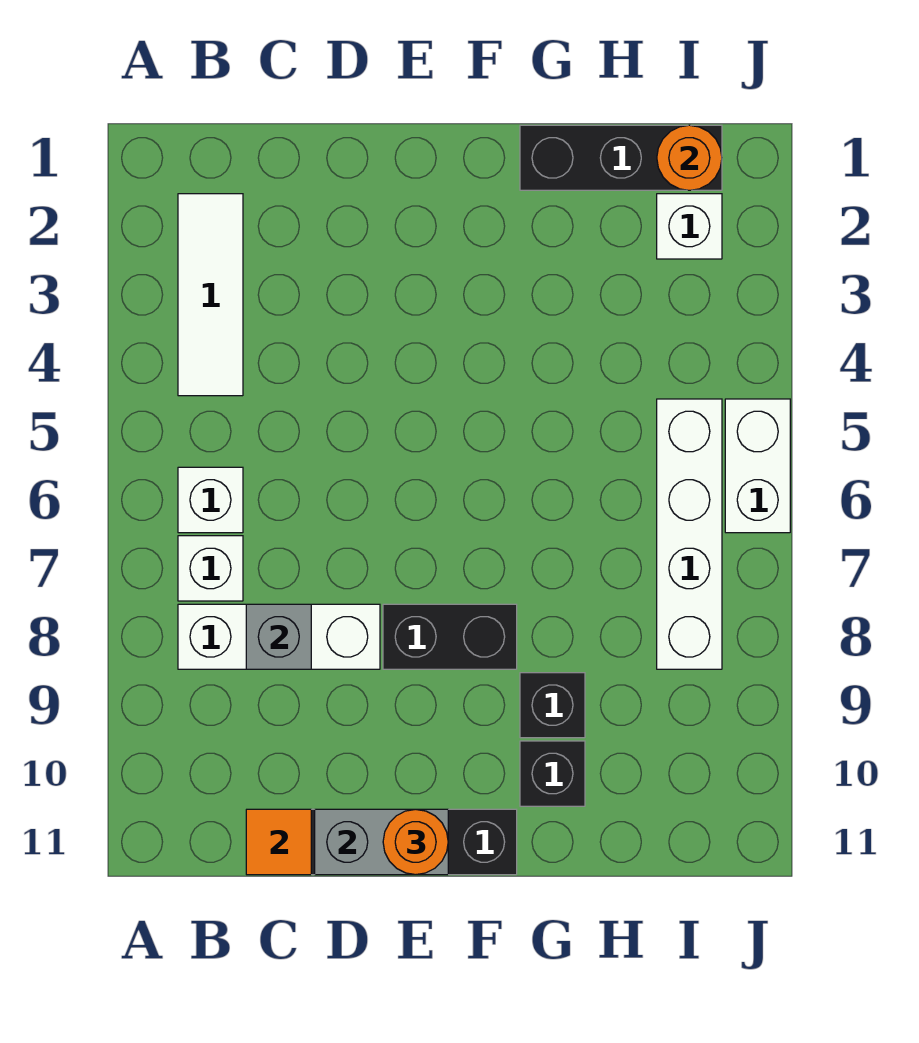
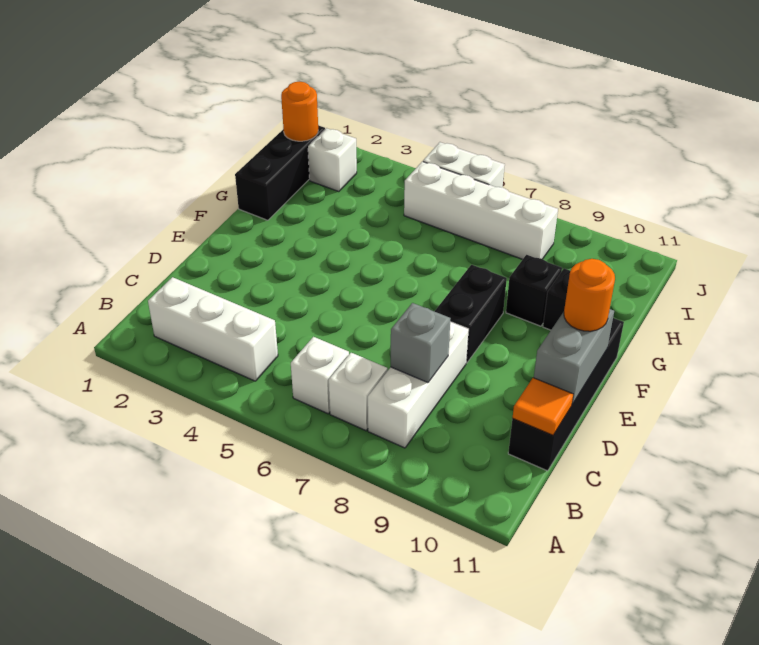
white tile B2:B4 level 1 -> white brick B2:B4 level 1

